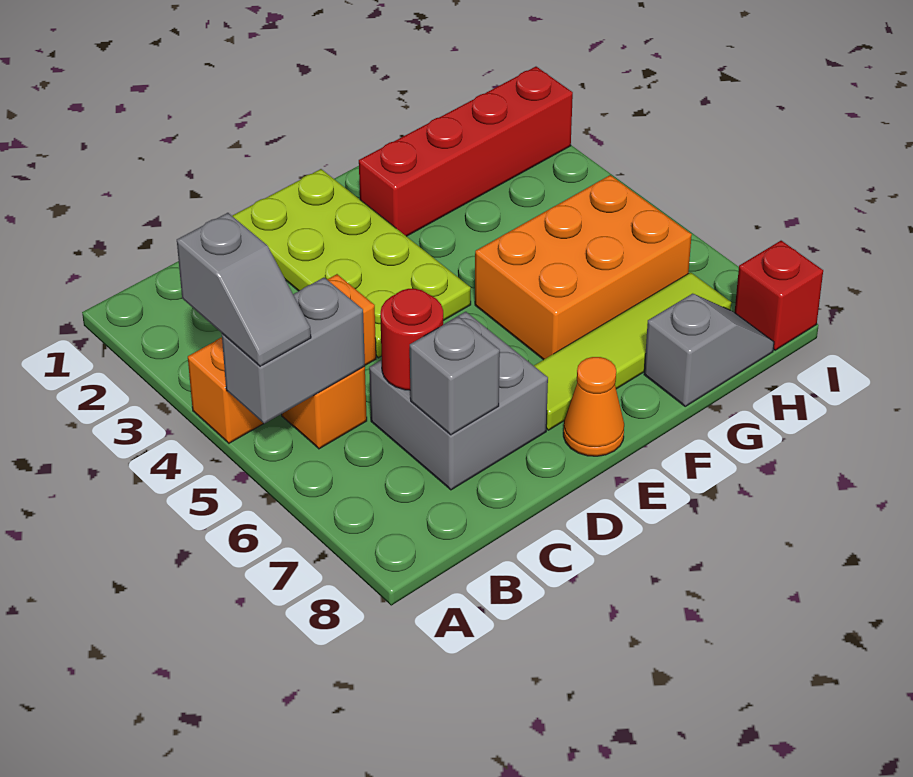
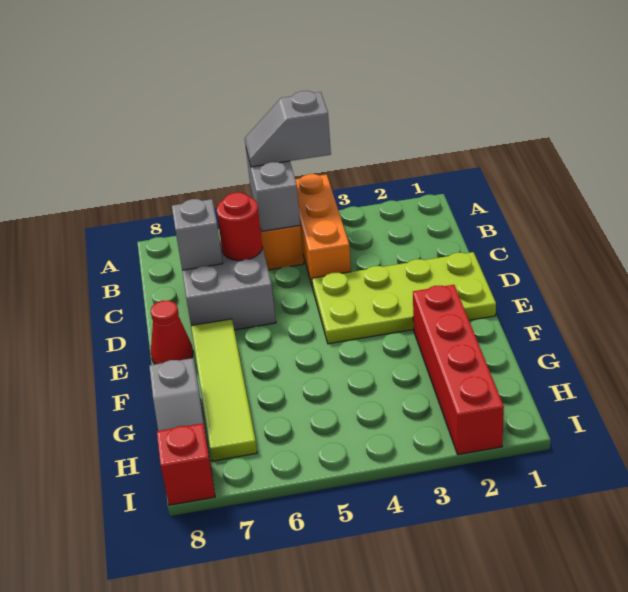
orange cone E8 level 1 -> red cone E8 level 1
orange brick F5:H6 level 1 -> none

